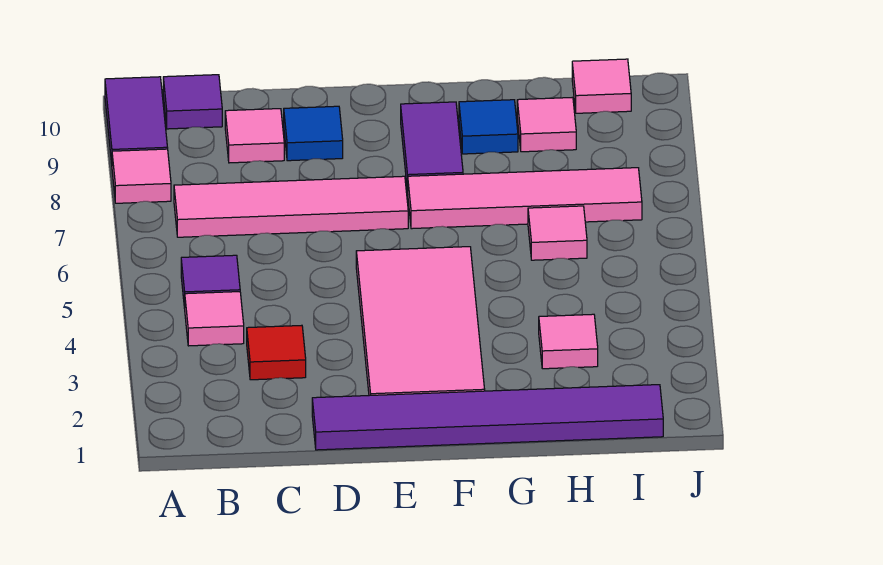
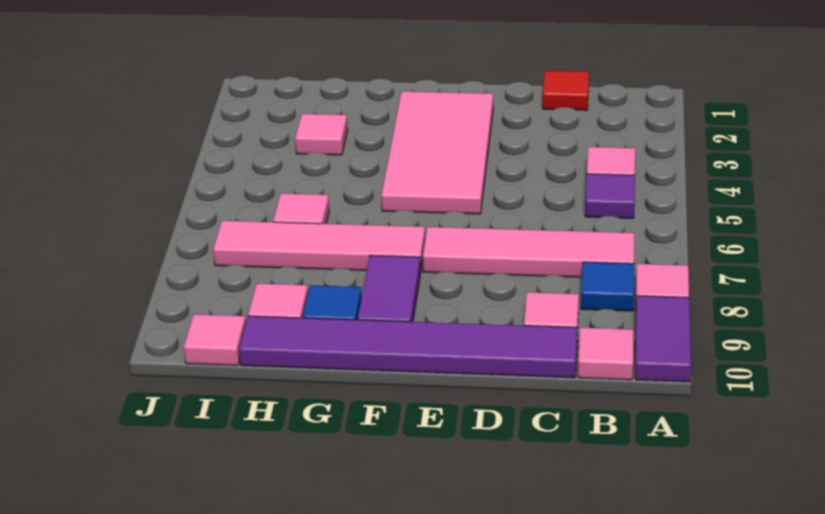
purple tile B10 level 1 -> pink tile B10 level 1
red tile C3 level 1 -> red tile C1 level 1
purple tile D1:I1 level 1 -> purple tile C10:H10 level 1
blue tile D9 level 1 -> blue tile B8 level 1

